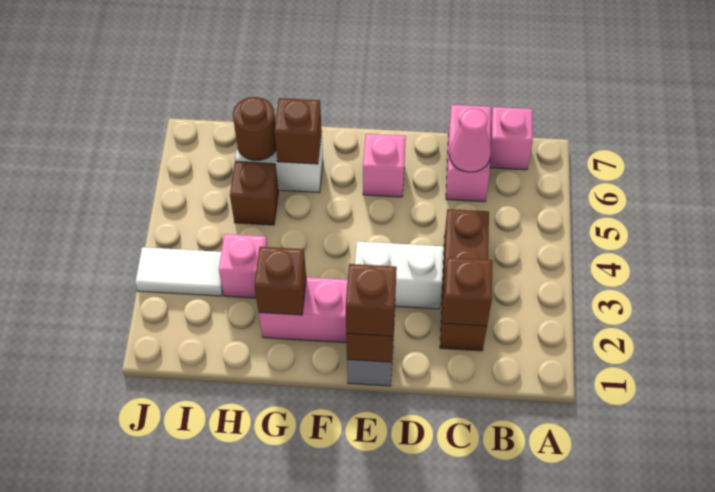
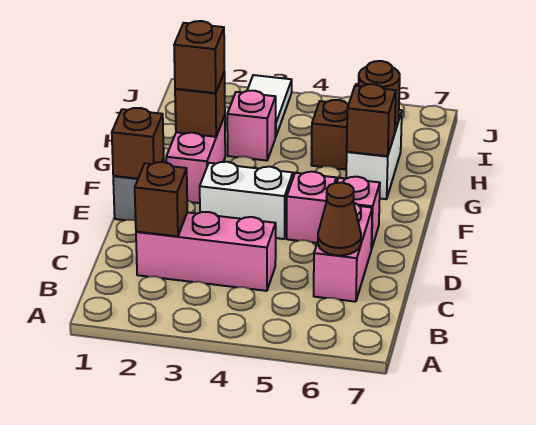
pink brick B7 level 1 -> pink brick E5 level 1
brown brick C2:C4 level 1 -> pink brick C2:C4 level 1
pink brick C6:C7 level 1 -> pink brick C6:D6 level 1
pink cone C6 level 2 -> brown cone C6 level 2
white brick D3:E3 level 1 -> white brick E3:E4 level 1
brown brick E1 level 3 -> brown brick G2 level 3

